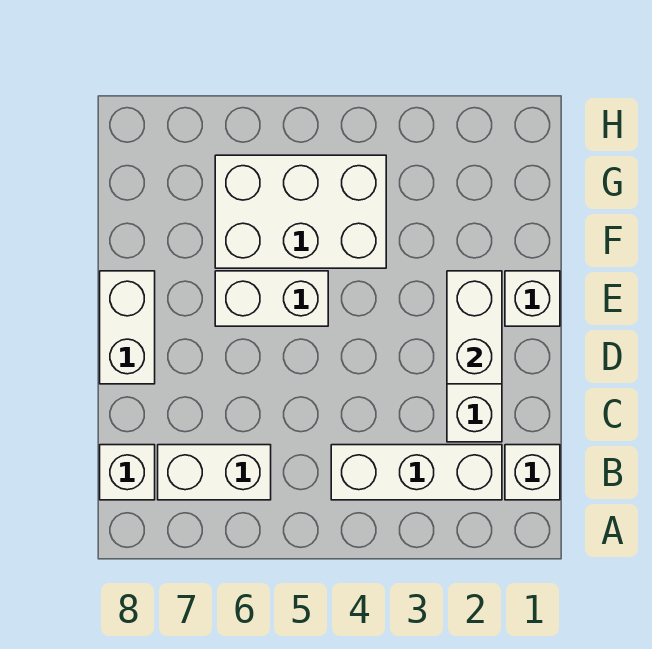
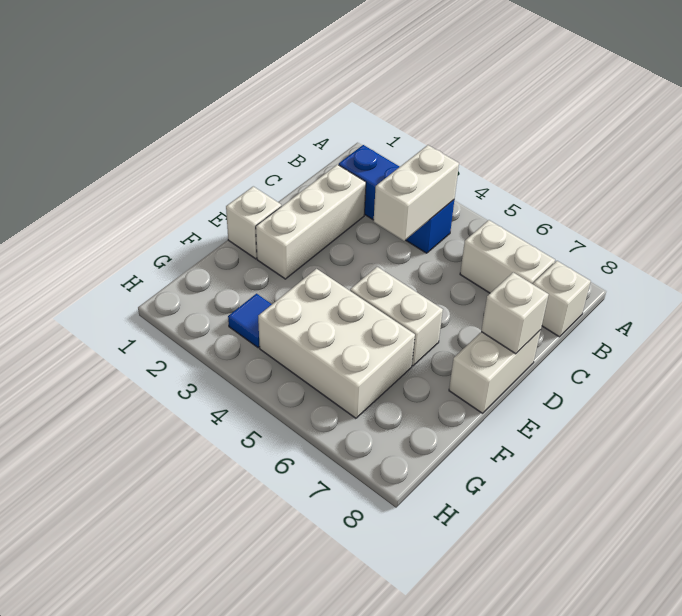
white brick B1 level 1 -> white brick D8 level 2
white brick B2:B4 level 1 -> blue brick B2:B4 level 1
white brick D2:E2 level 2 -> white brick B4:C4 level 2
none -> blue tile G3 level 1

